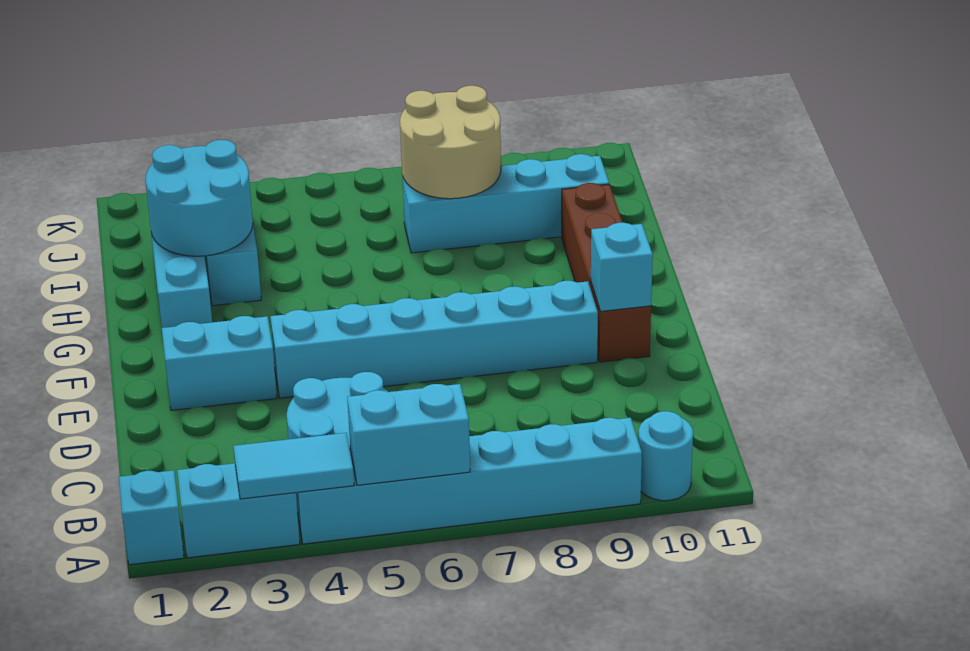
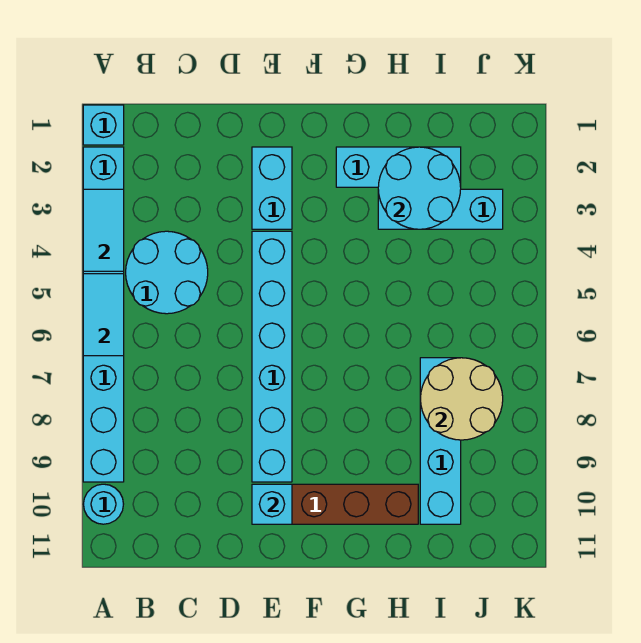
cyan brick A5:A6 level 2 -> cyan tile A5:A6 level 2

